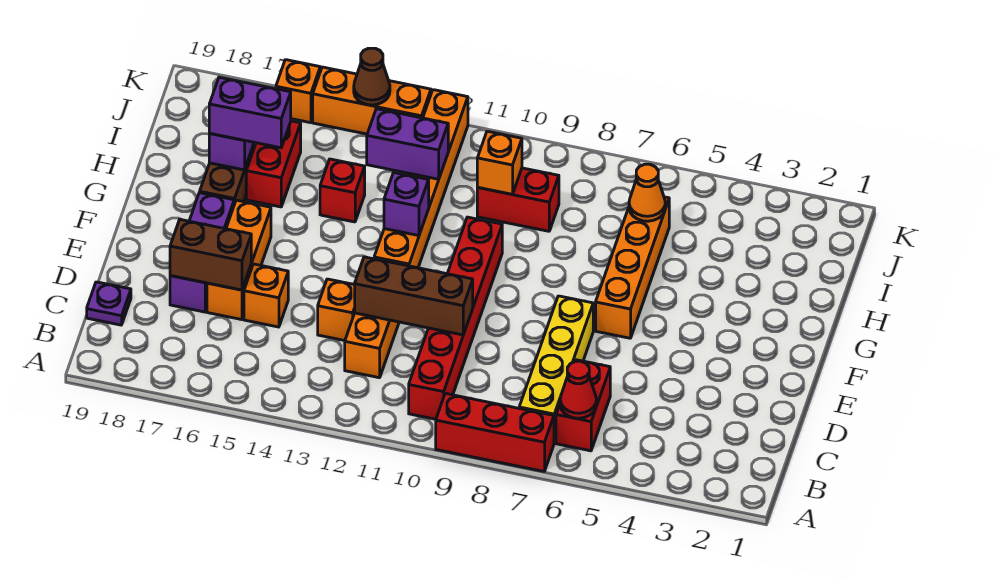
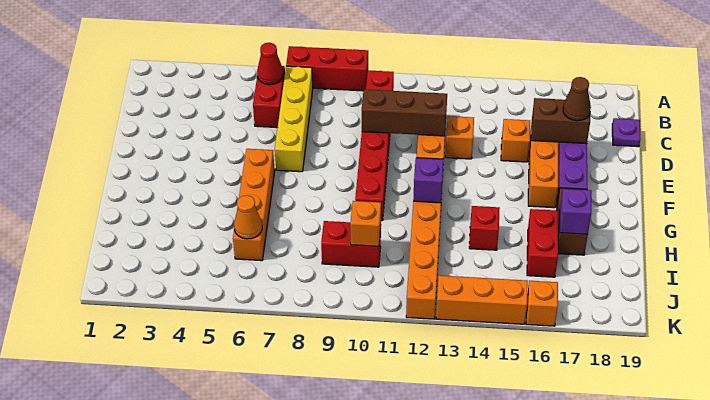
purple brick H16:H17 level 3 -> none
purple brick I12:I13 level 2 -> none
brown cone K14 level 2 -> brown cone D17 level 3

